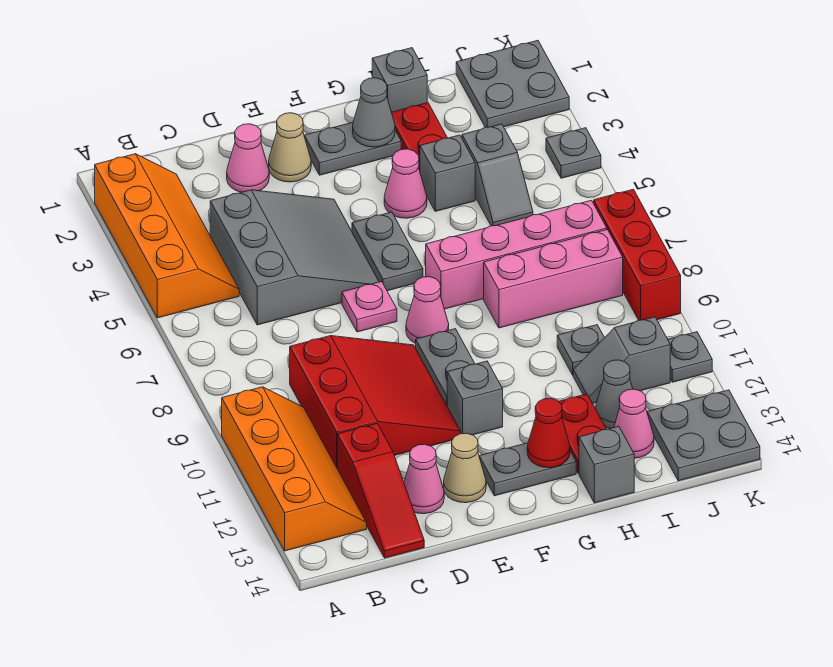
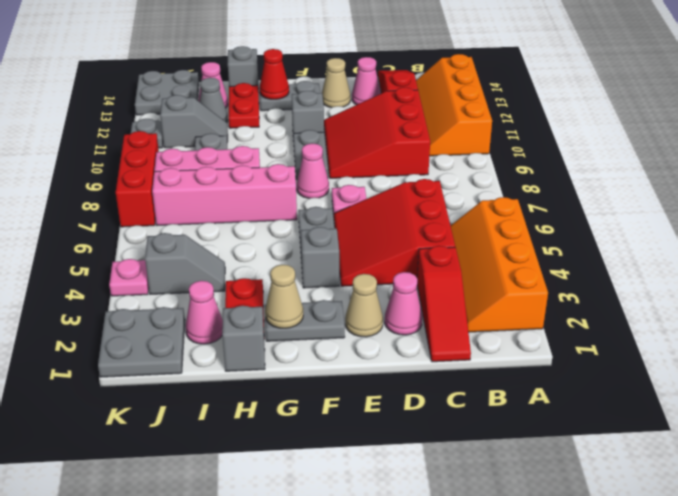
none -> red slope C1:C3 level 1 top 3
grey slope C4:E6 level 1 top C -> red slope C4:E6 level 1 top C
grey cone G2 level 2 -> tan cone G2 level 2
pink cone G4 level 1 -> pink cone I2 level 1
grey brick H4 level 1 -> grey brick F4 level 1
grey slope I4:I5 level 1 top 4 -> grey slope I4:J4 level 1 top J
grey plate K4 level 1 -> pink plate K4 level 1

